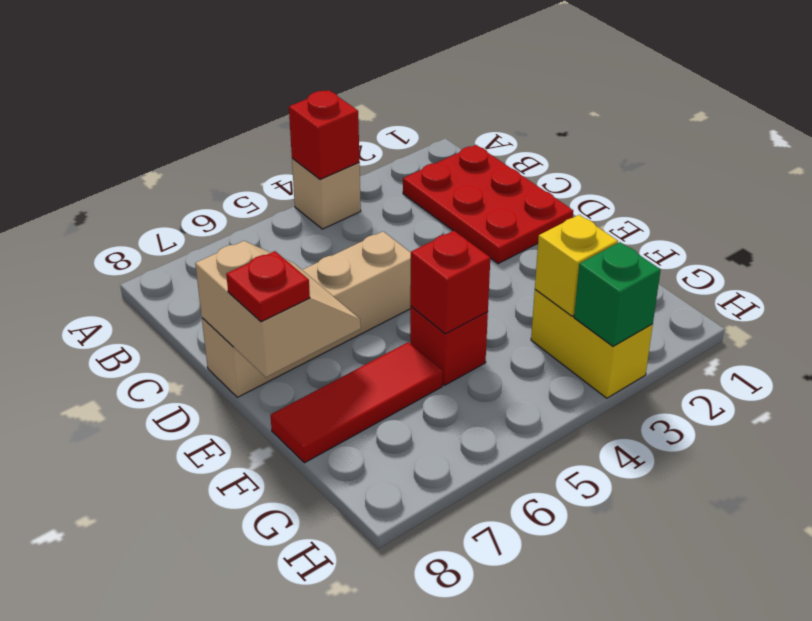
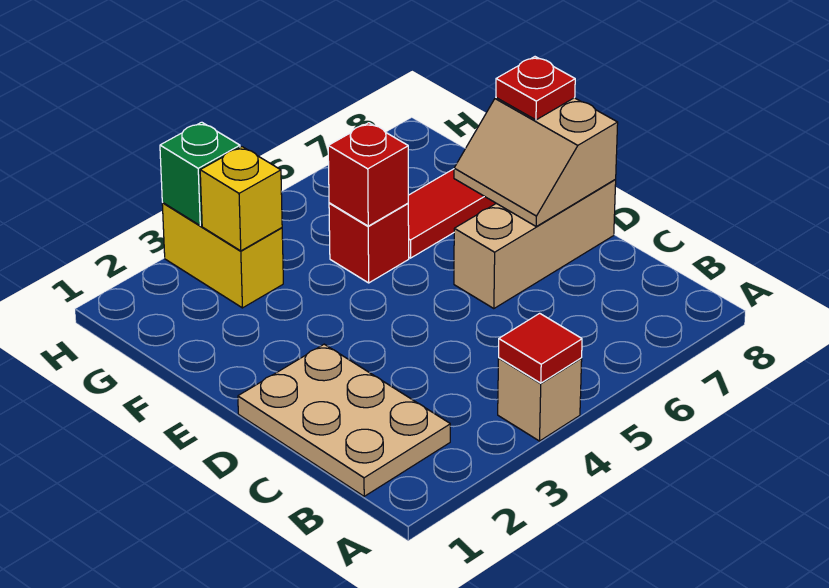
red brick A4 level 2 -> red tile A4 level 2
red plate B1:D2 level 1 -> tan plate B1:D2 level 1
tan brick D5:D8 level 1 -> tan brick D6:D8 level 1

